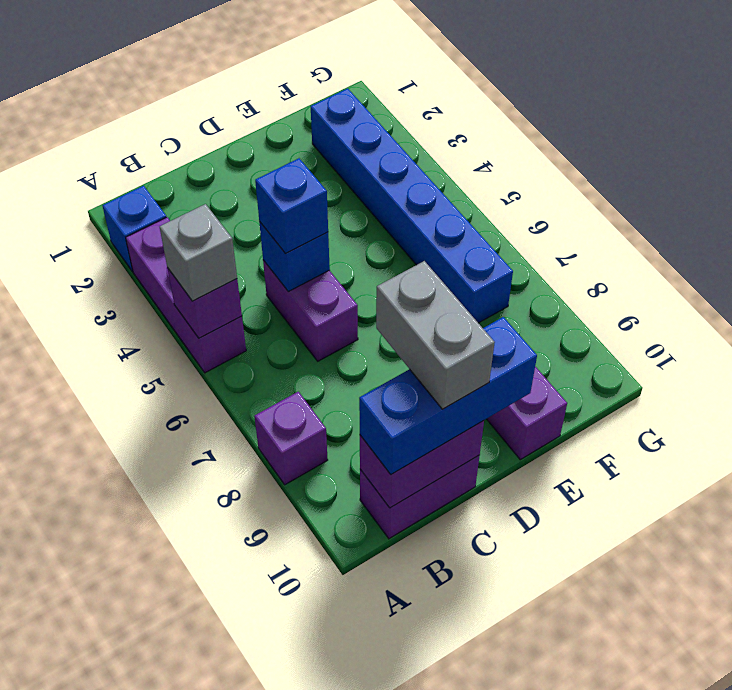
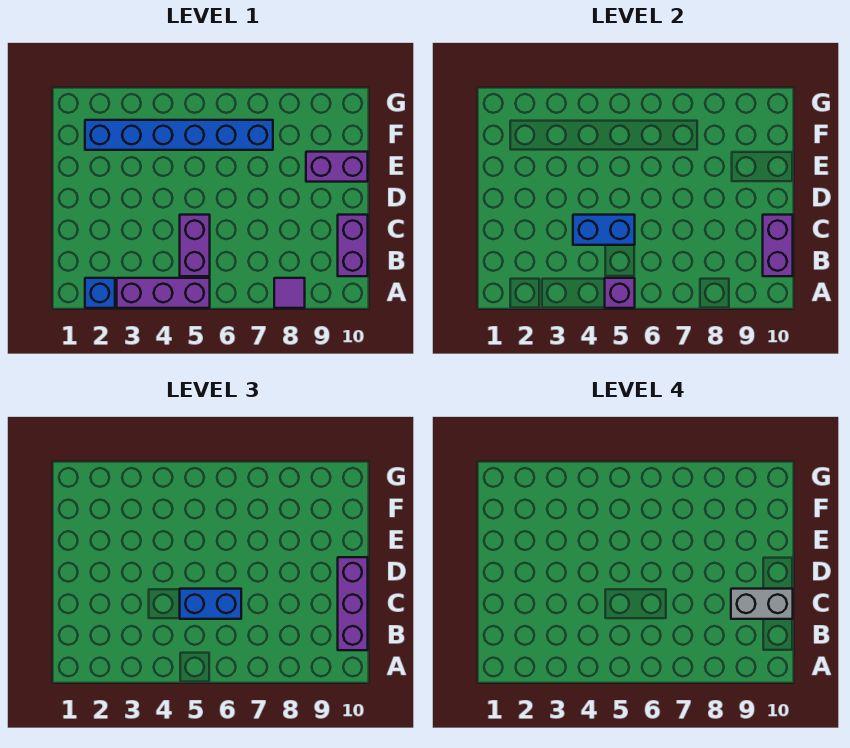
grey brick A5 level 3 -> none
purple brick A8 level 1 -> purple tile A8 level 1
blue brick B10:D10 level 3 -> purple brick B10:D10 level 3
purple brick C5:C6 level 1 -> purple brick B5:C5 level 1
blue brick C5 level 2 -> blue brick C4:C5 level 2
blue brick C5 level 3 -> blue brick C5:C6 level 3

